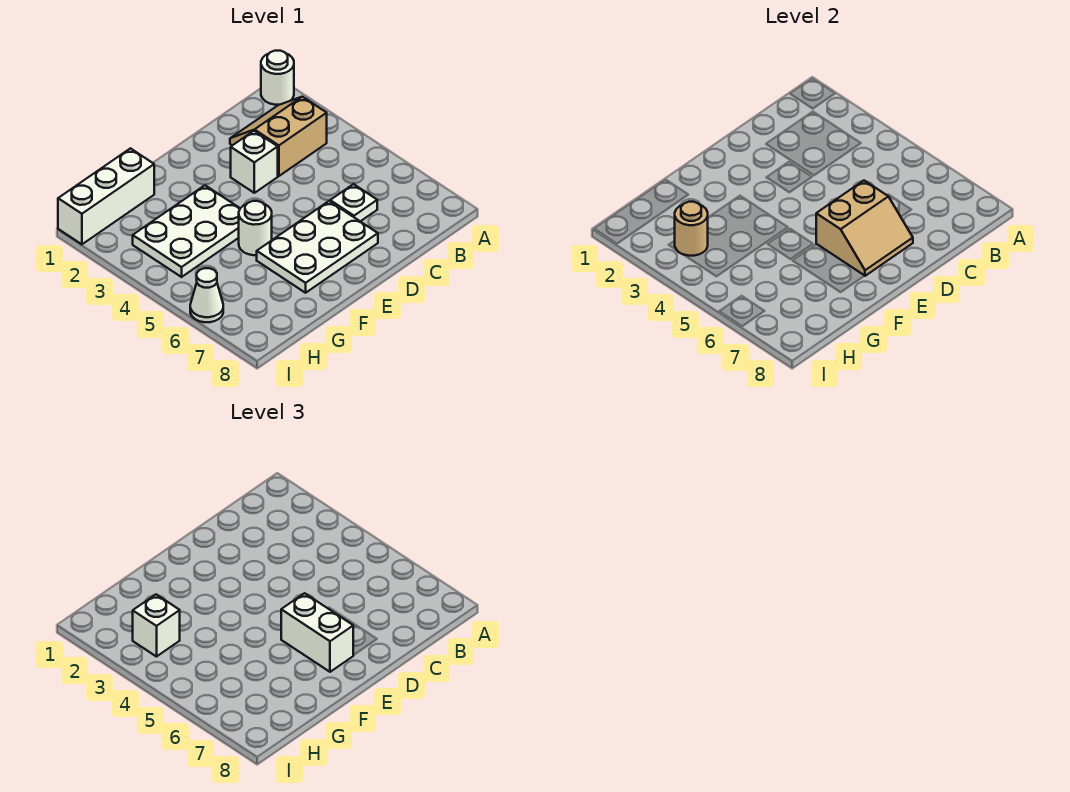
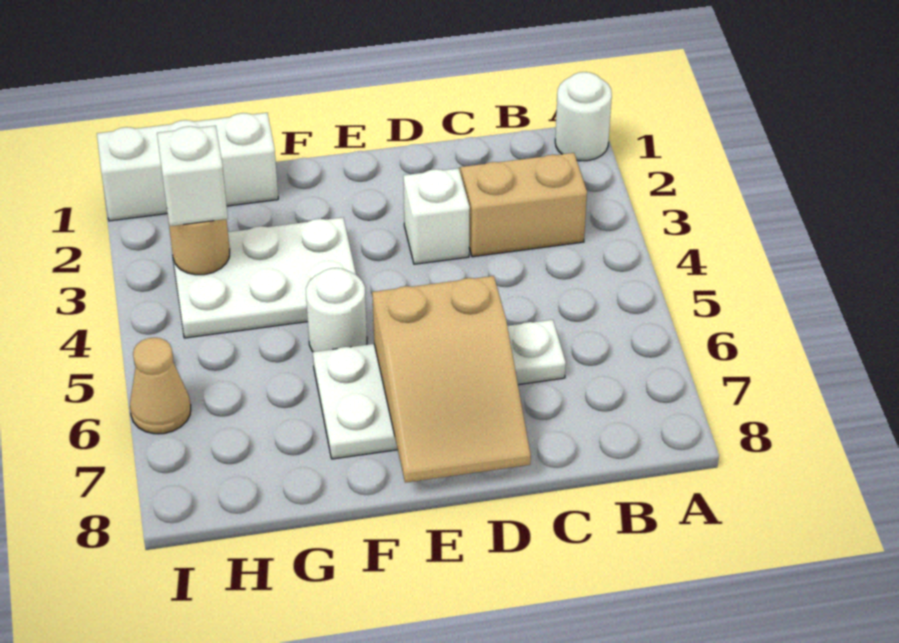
tan slope D6:E7 level 2 top 6 -> tan slope D6:E8 level 2 top 6
white brick E6:E7 level 3 -> none
white cone I6 level 1 -> tan cone I6 level 1

